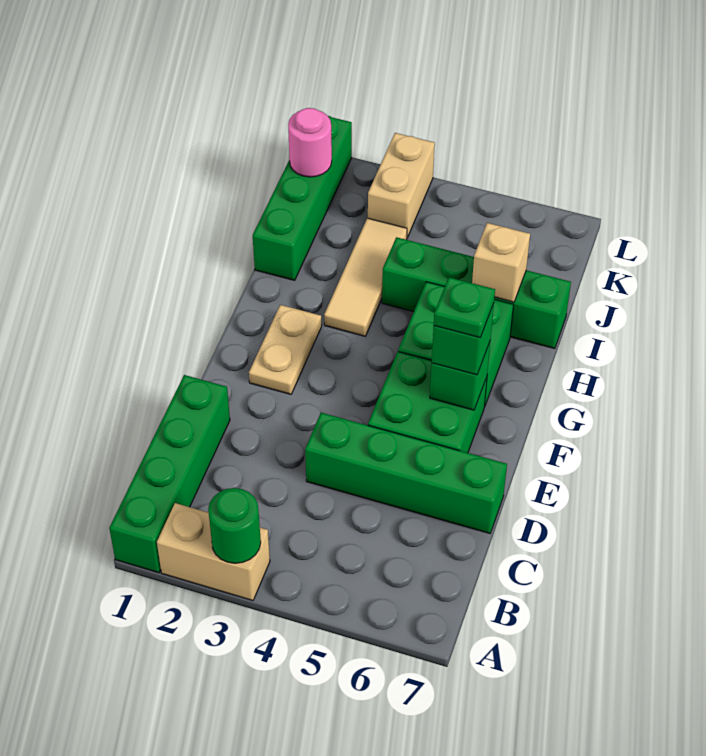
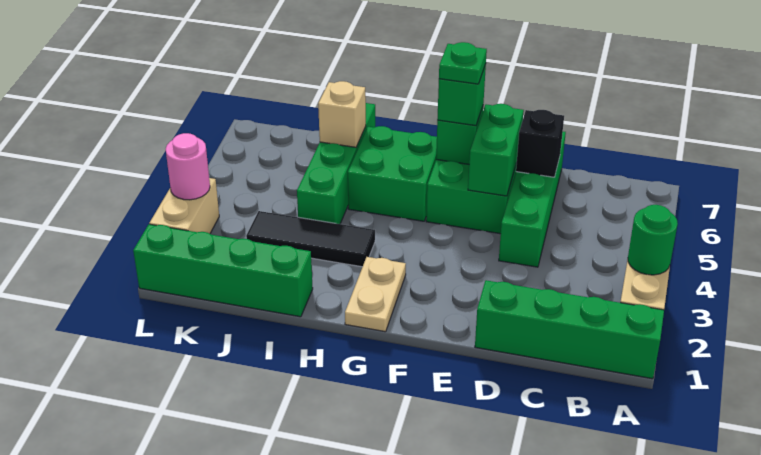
none -> black brick D6 level 2
none -> green brick E5:E6 level 2
tan plate F2:G2 level 1 -> tan plate G1:G2 level 1
tan tile H3:J3 level 1 -> black tile H3:J3 level 1
pink round brick K1 level 2 -> pink round brick L3 level 2
tan brick K3:L3 level 1 -> tan brick L2:L3 level 1

